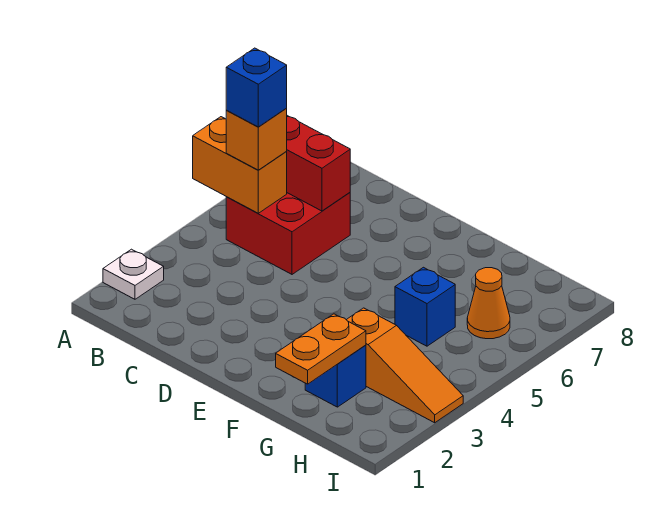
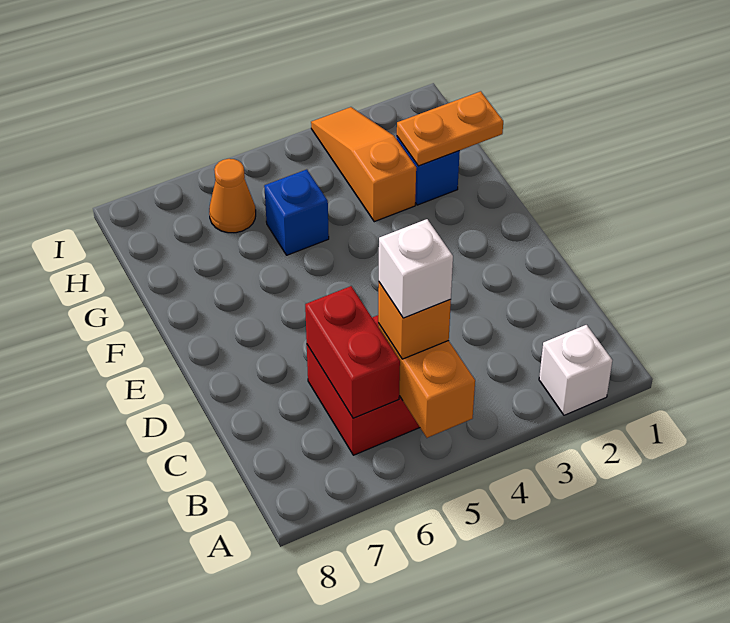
white plate A2 level 1 -> white brick A2 level 1
blue brick B5 level 4 -> white brick B5 level 4

